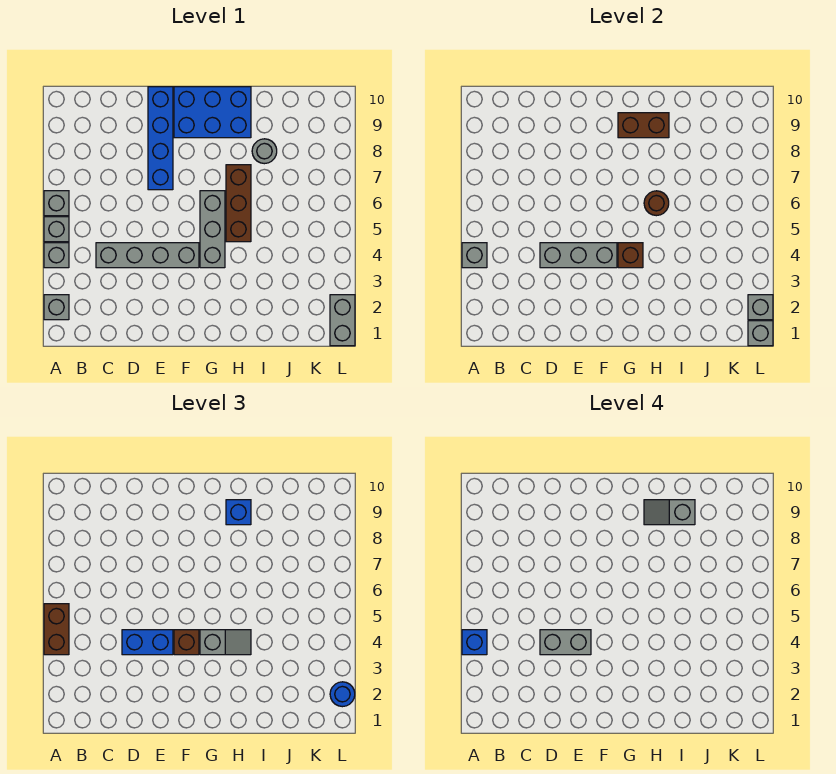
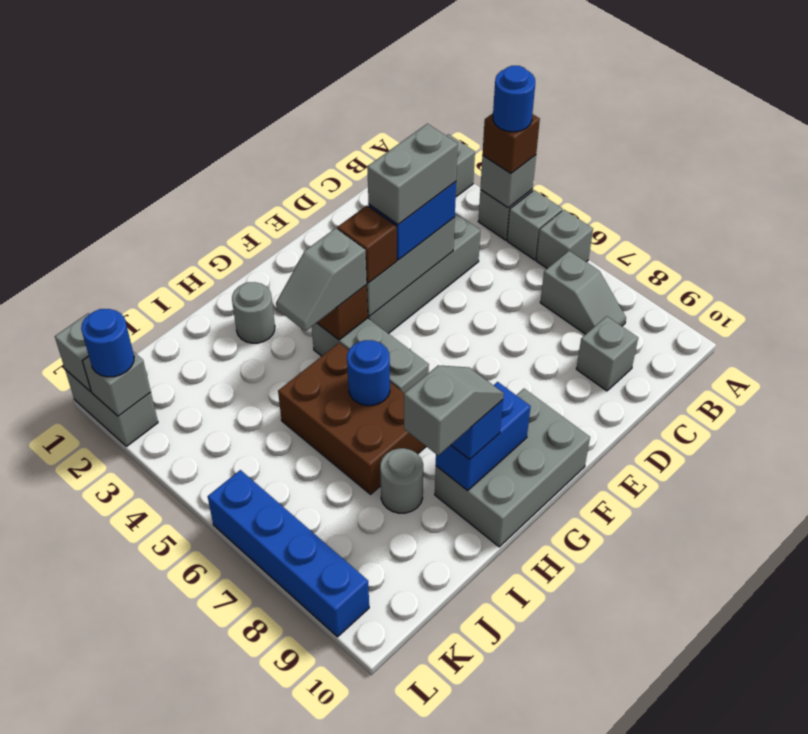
brown brick A4:A5 level 3 -> brown brick A4 level 3
blue brick A4 level 4 -> blue round brick A4 level 4
none -> grey slope B7:B8 level 1 top 7
none -> grey brick C9 level 1
blue brick E7:E10 level 1 -> blue brick L6:L9 level 1
blue brick F9:H10 level 1 -> grey brick F9:H10 level 1
brown brick G9:H9 level 2 -> blue brick G9:H9 level 2
none -> grey round brick H2 level 1
brown brick H5:H7 level 1 -> brown brick H5:I7 level 1
brown round brick H6 level 2 -> blue round brick H6 level 2

